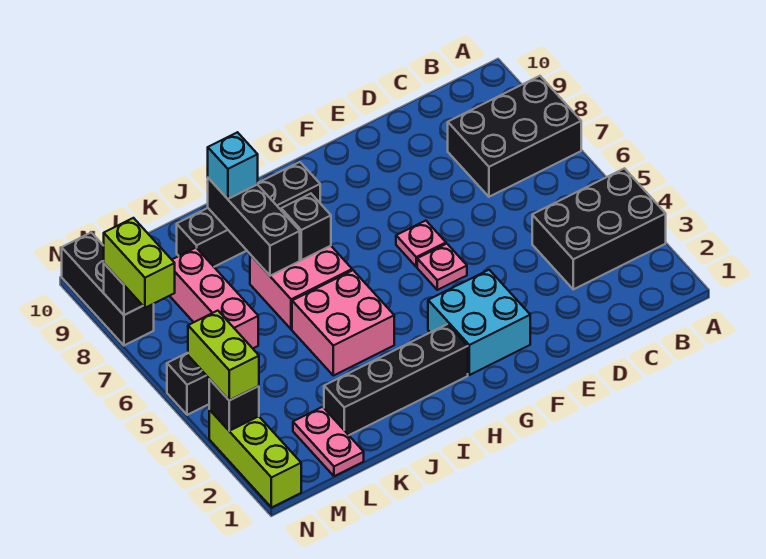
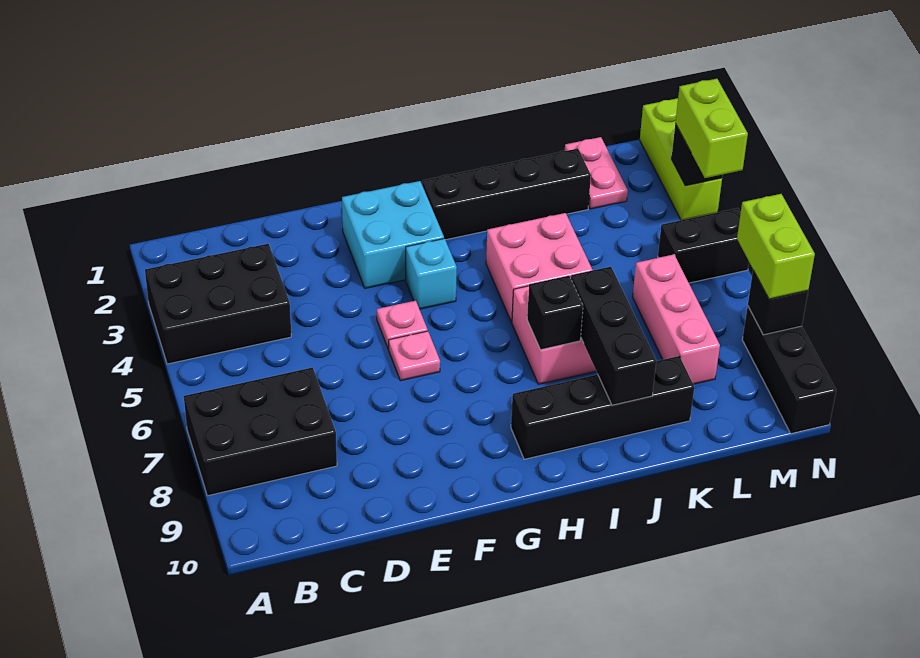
cyan brick J9 level 3 -> cyan brick G4 level 1

